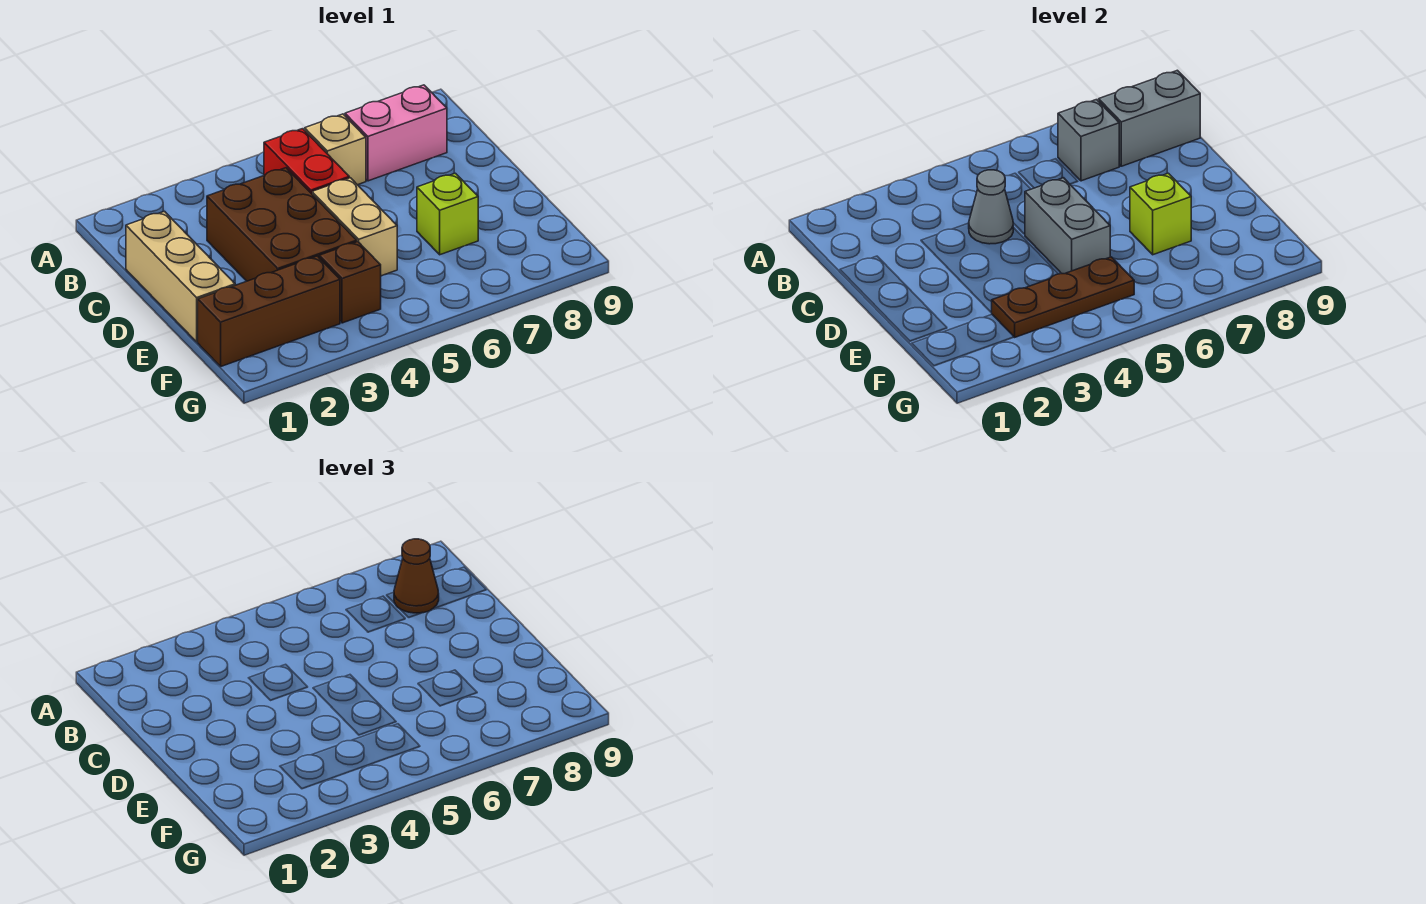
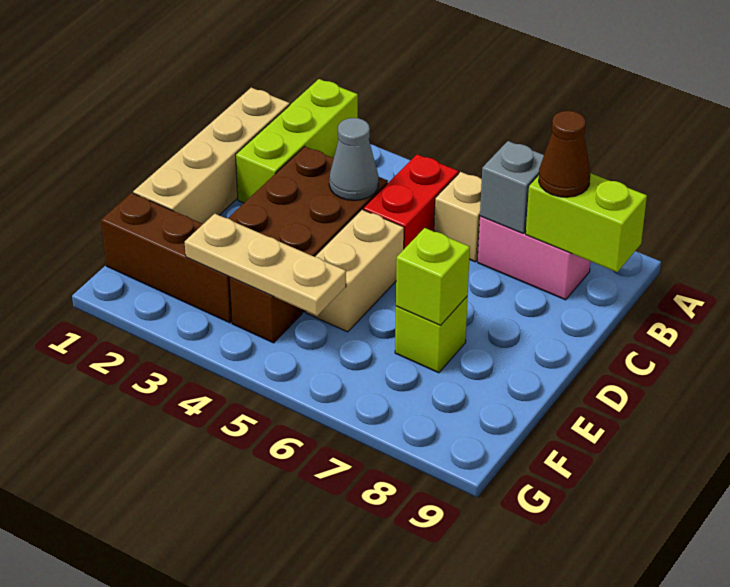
none -> lime brick A2:C2 level 1
grey brick B8:B9 level 2 -> lime brick B8:B9 level 2
tan brick C1:E1 level 1 -> tan brick B1:E1 level 1
grey brick D5:E5 level 2 -> none
brown plate F3:F5 level 2 -> tan plate F3:F5 level 2

